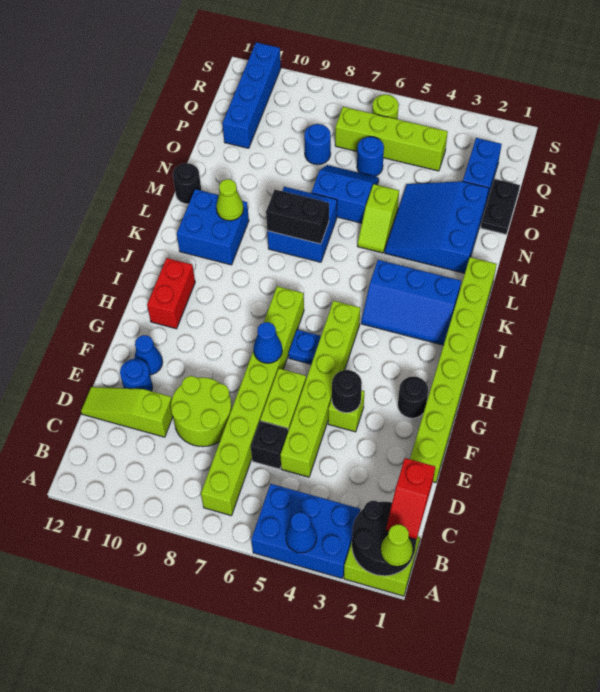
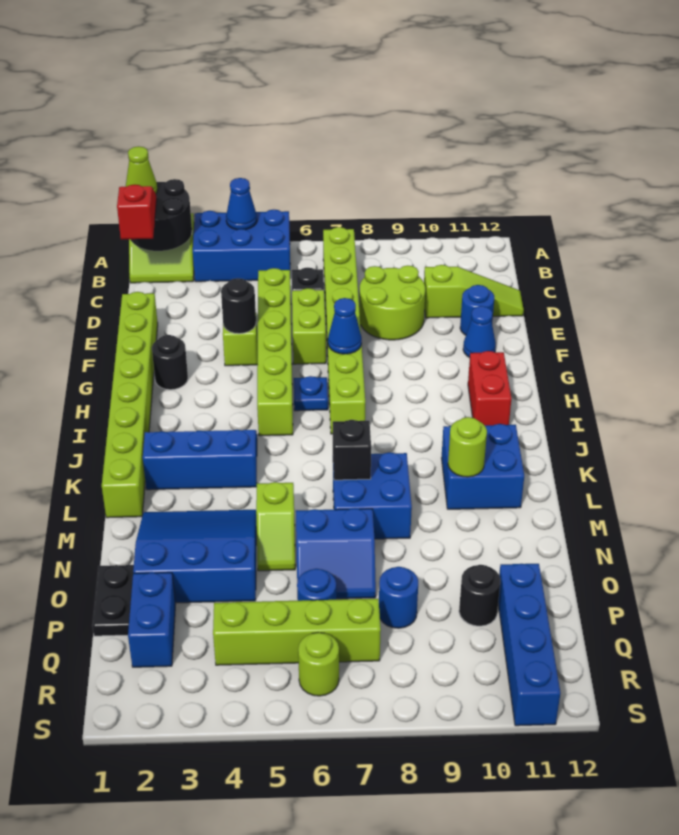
black brick L7:L8 level 2 -> black brick L7 level 2
lime cone L10 level 2 -> lime round brick L10 level 2
blue slope M2:O4 level 1 top 2 -> blue slope M2:O4 level 1 top O
lime slope M5:N5 level 1 top N -> lime slope M5:N5 level 1 top M
black round brick M12 level 1 -> black round brick P10 level 1

